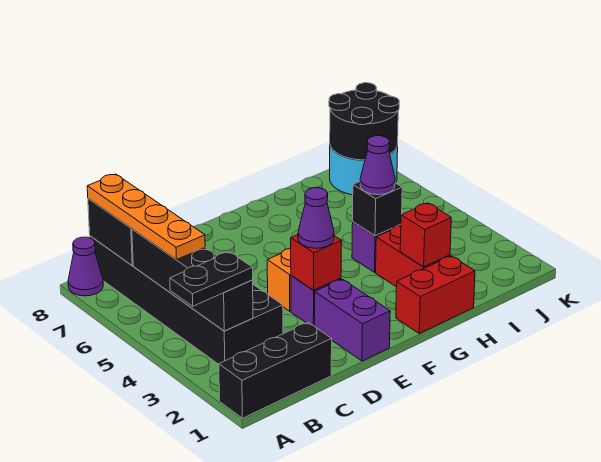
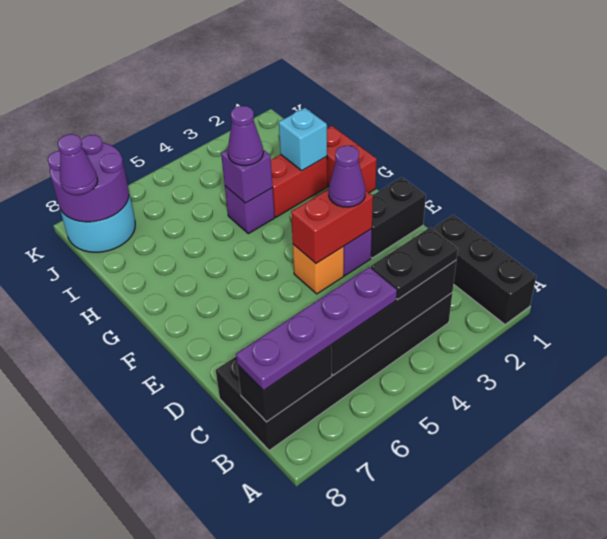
black plate A3:B3 level 3 -> black plate B3:B4 level 3
purple cone A8 level 1 -> purple cone J8 level 3
orange plate B5:B8 level 3 -> purple plate B5:B8 level 3
purple brick E1:E2 level 1 -> black brick E1:E2 level 1
red brick E3 level 2 -> red brick E3:E4 level 2
red brick H2 level 2 -> cyan brick H2 level 2
black brick H4 level 2 -> purple brick H4 level 2
black round brick J7:K8 level 2 -> purple round brick J7:K8 level 2

